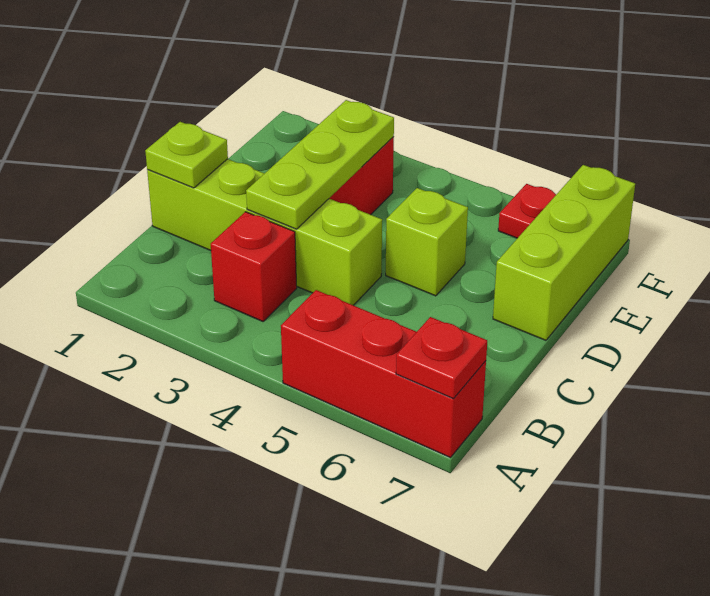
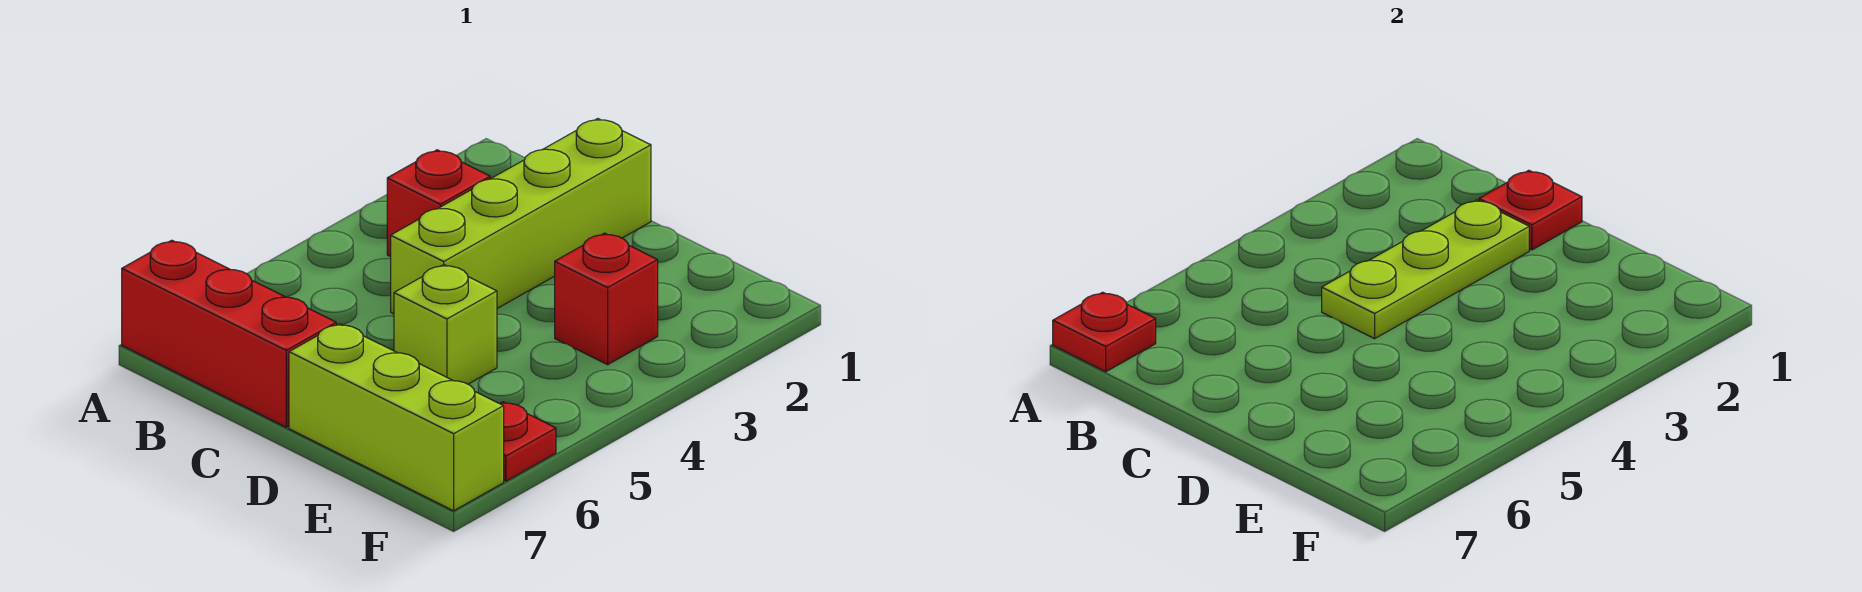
red brick A5:A7 level 1 -> red brick A7:C7 level 1
lime plate C1 level 2 -> red plate C1 level 2
lime plate C3:E3 level 2 -> lime plate C2:C4 level 2

